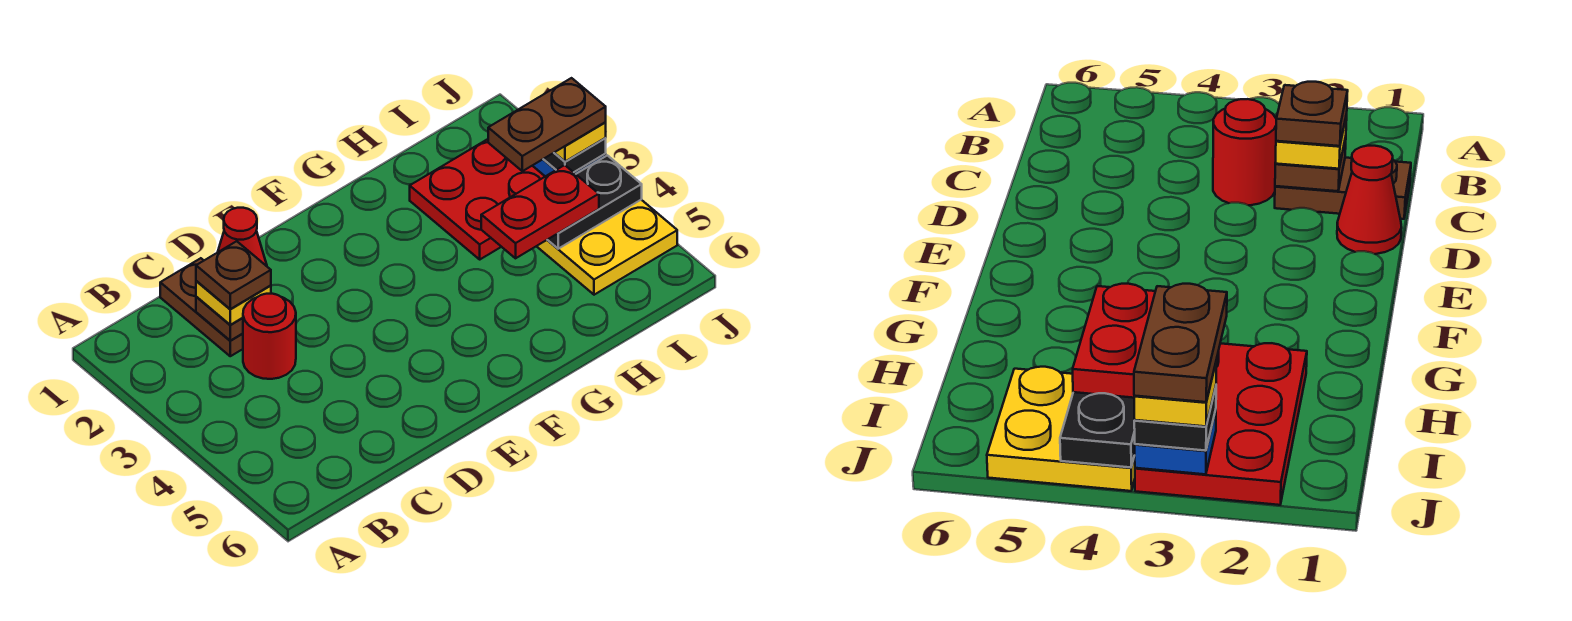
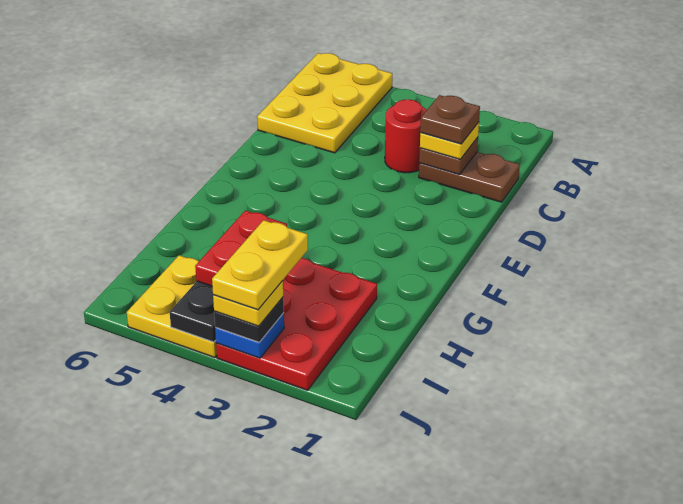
none -> yellow plate A5:C6 level 1
red cone D1 level 1 -> none
brown plate I3:J3 level 5 -> yellow plate I3:J3 level 5

